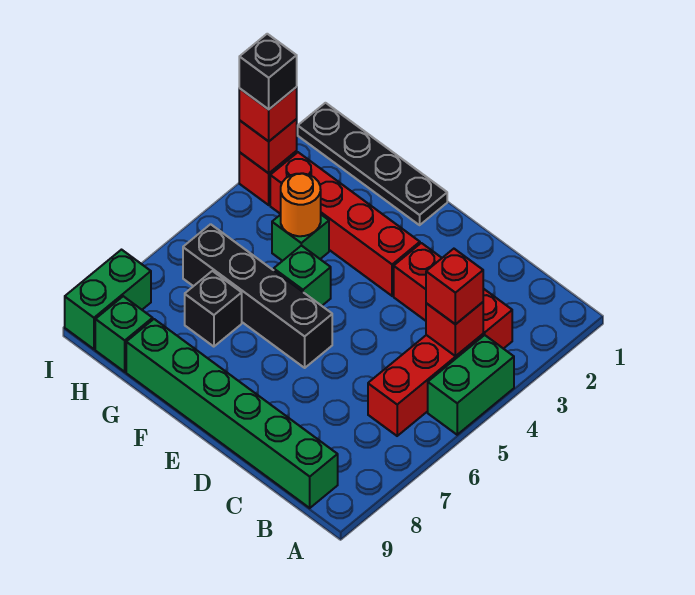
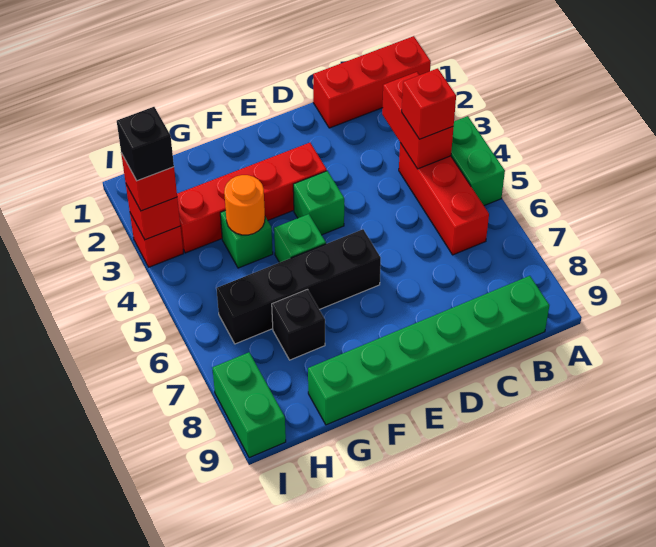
red brick B3:D3 level 1 -> red brick A1:C1 level 1
red brick B4 level 2 -> red brick B3:B4 level 2
black plate F1:I1 level 1 -> none
green brick H9 level 1 -> green brick E4 level 1

